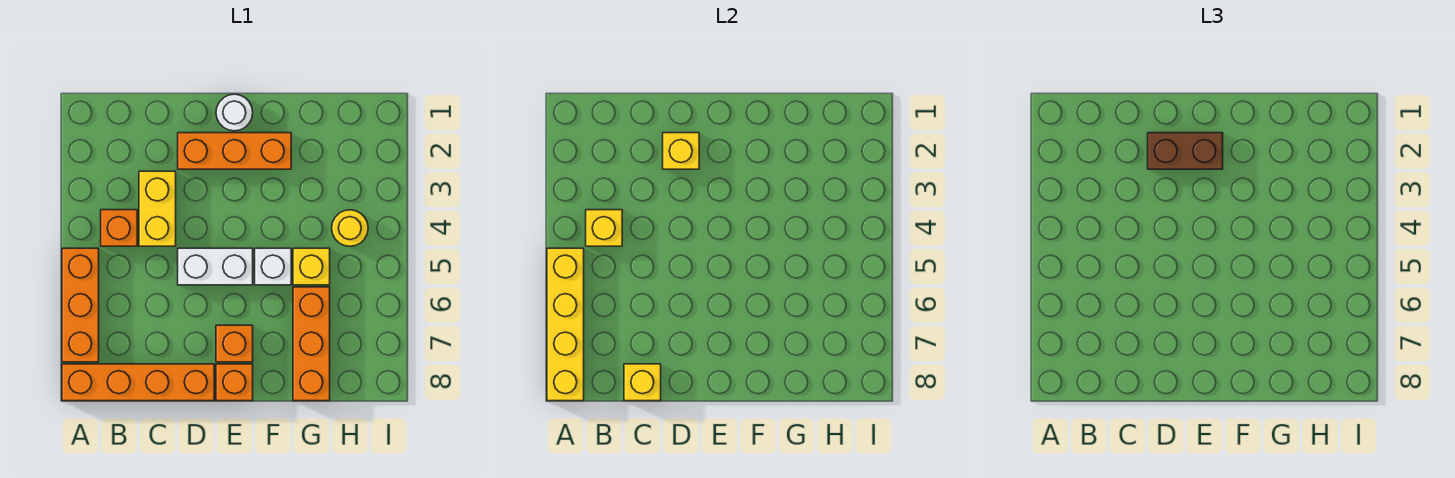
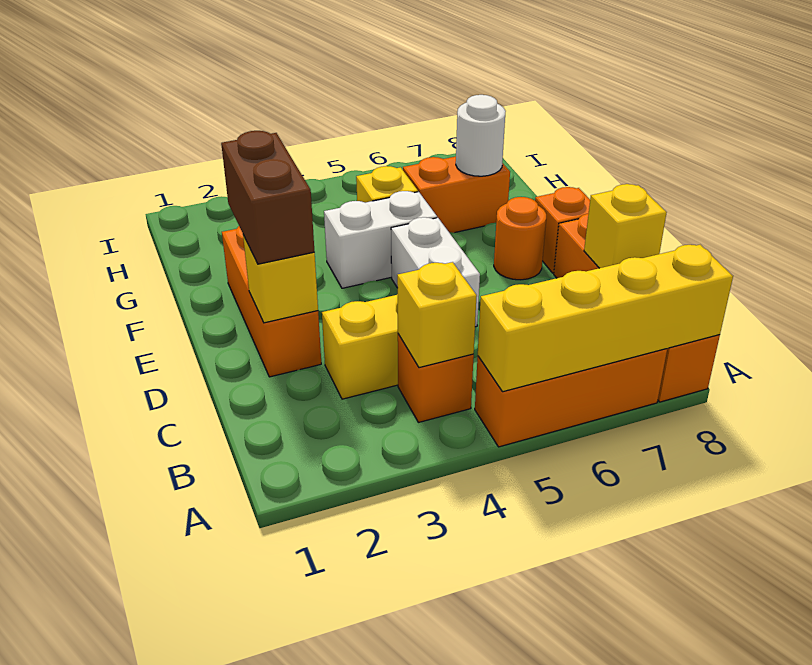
white round brick E1 level 1 -> white round brick G7 level 2
orange brick E7 level 1 -> orange round brick E7 level 1
white brick F5 level 1 -> white brick F4:F5 level 1
orange brick G6:G8 level 1 -> orange brick G6:G7 level 1
yellow round brick H4 level 1 -> none

